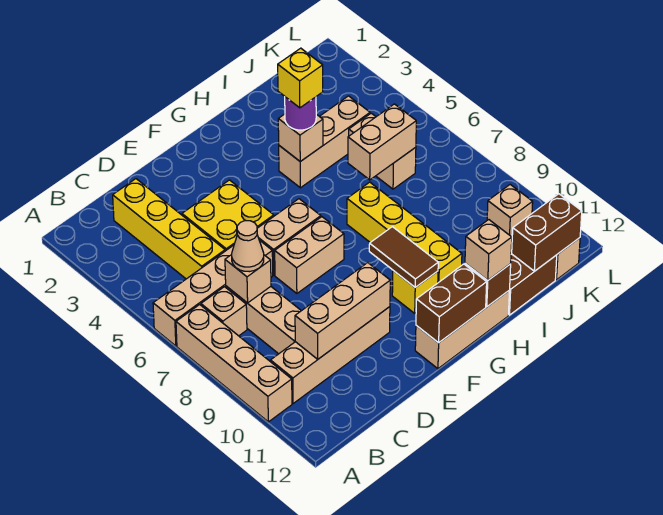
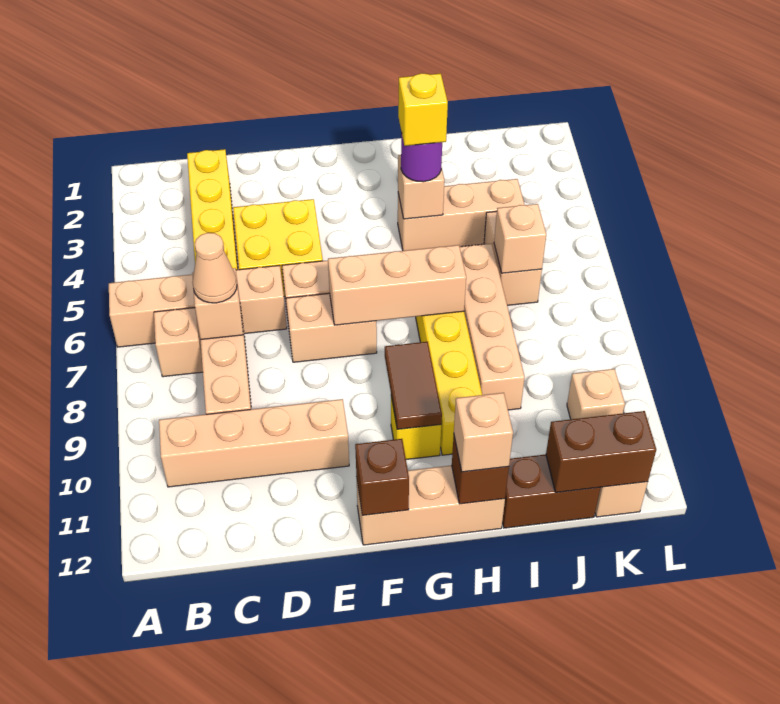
tan brick A7:A10 level 1 -> tan brick I6:I9 level 1
tan brick C10:E10 level 2 -> tan brick F7:H7 level 2
brown brick F12:G12 level 2 -> brown brick F12 level 2
tan brick I6:J6 level 2 -> tan brick J6 level 2

